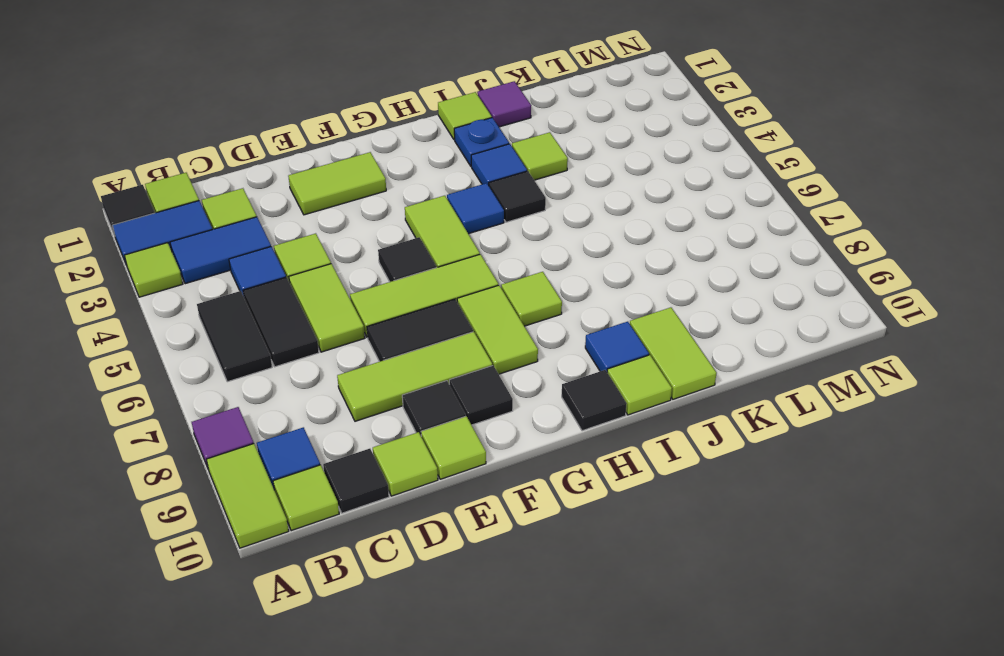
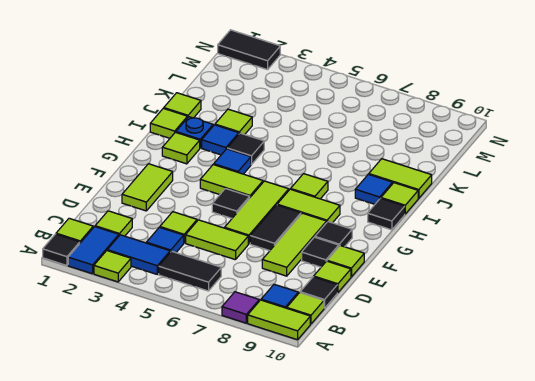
blue tile B3:C3 level 1 -> blue tile B3:B4 level 1
black tile C5:C6 level 1 -> black tile N1:N2 level 1
none -> lime tile H2 level 1
purple tile J1 level 1 -> lime tile J1 level 1

